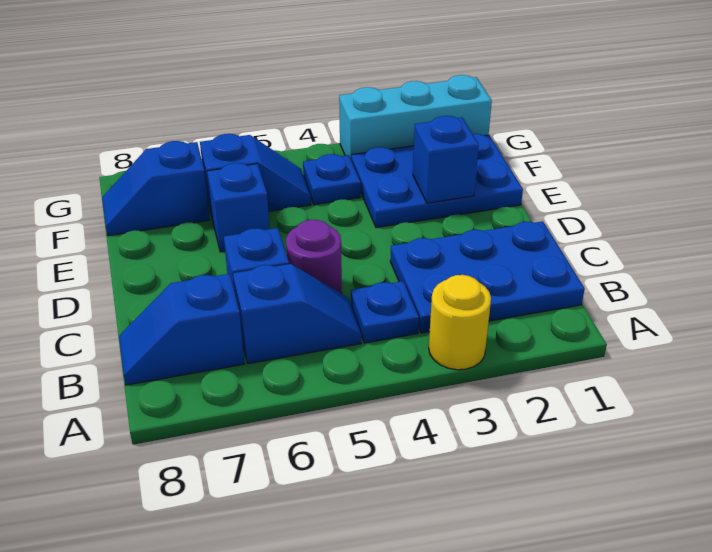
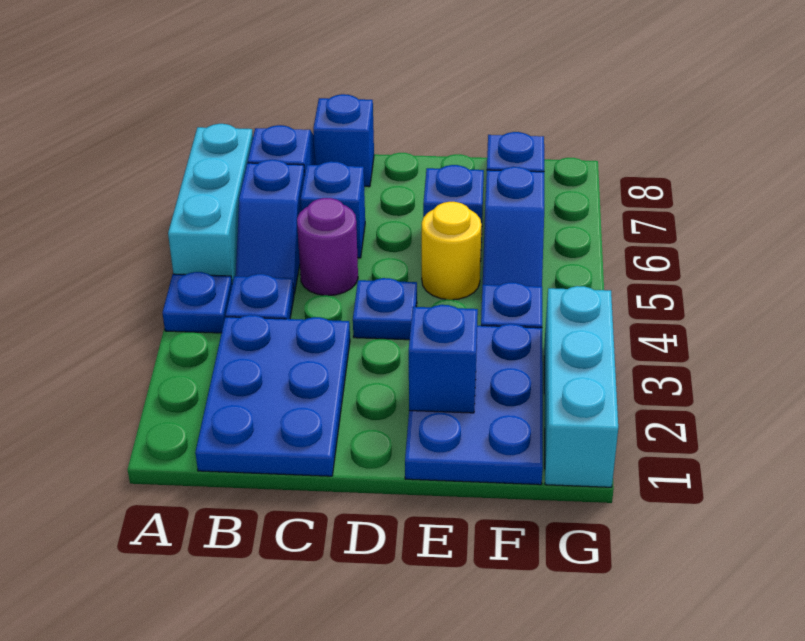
yellow round brick A3 level 1 -> yellow round brick E5 level 1
none -> blue plate A4 level 1
none -> cyan brick A5:A7 level 1
none -> blue brick C8 level 1
none -> blue plate D4 level 1

